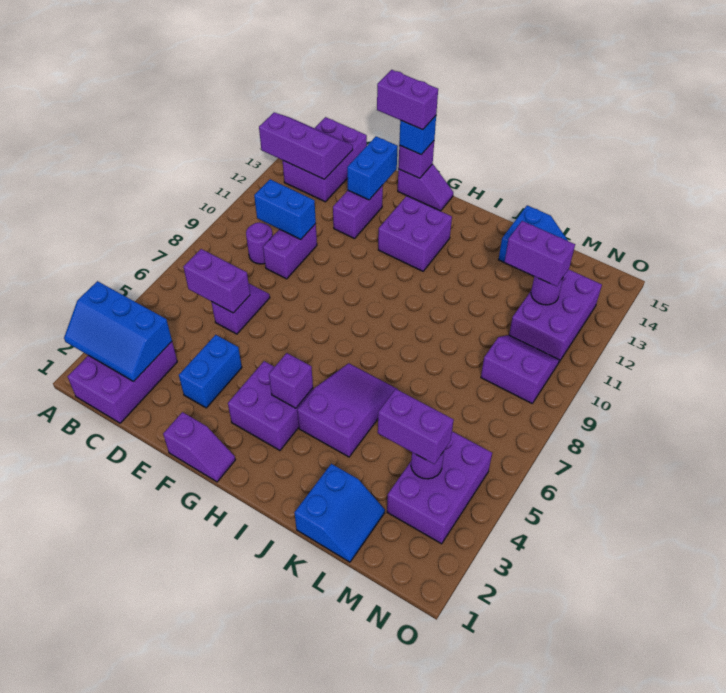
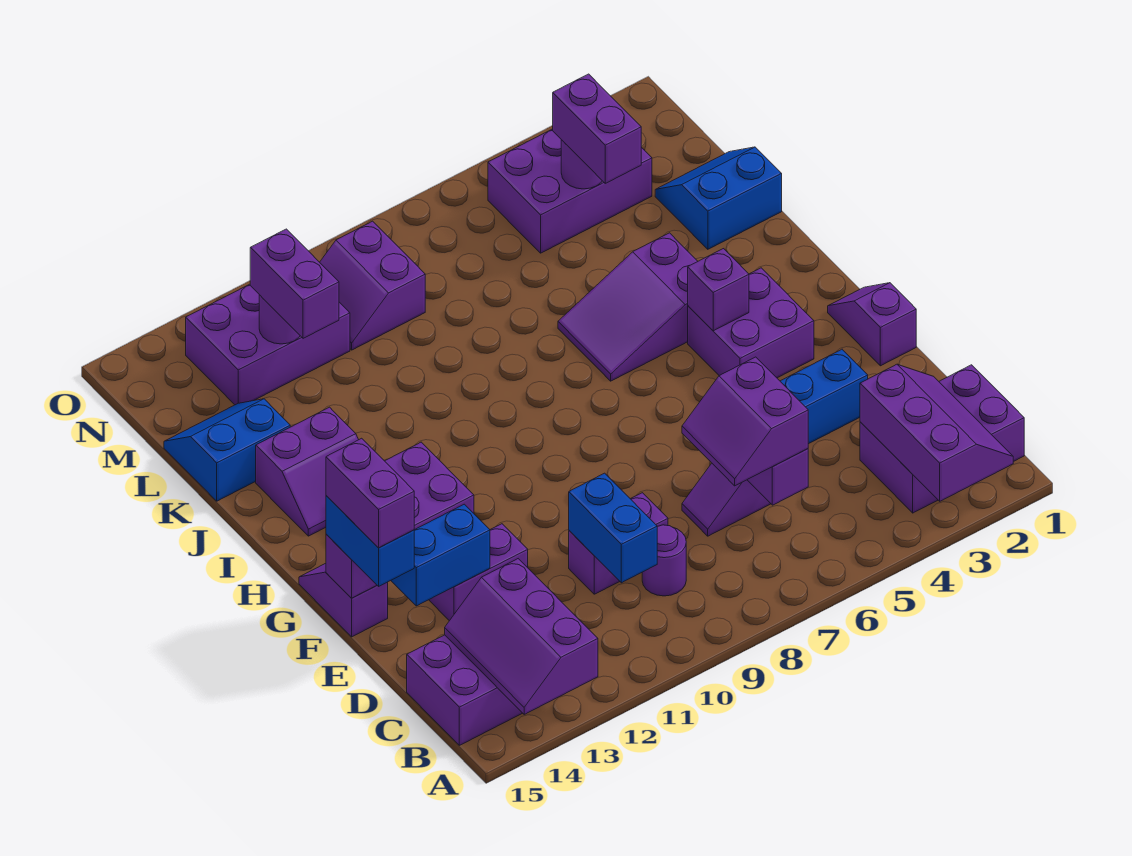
blue slope A2:C3 level 2 top 3 -> purple slope A2:C3 level 2 top 3
none -> purple slope C6:D7 level 3 top 6
blue brick F15 level 3 -> blue brick E15:F15 level 3
none -> purple slope I13:J14 level 1 top J

